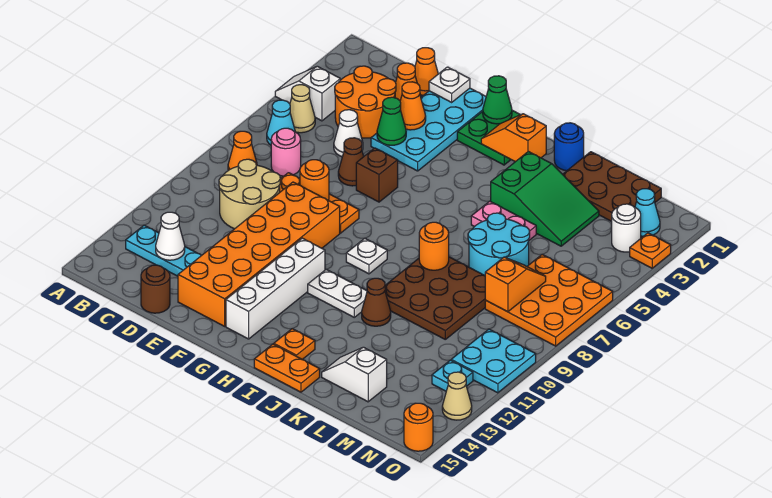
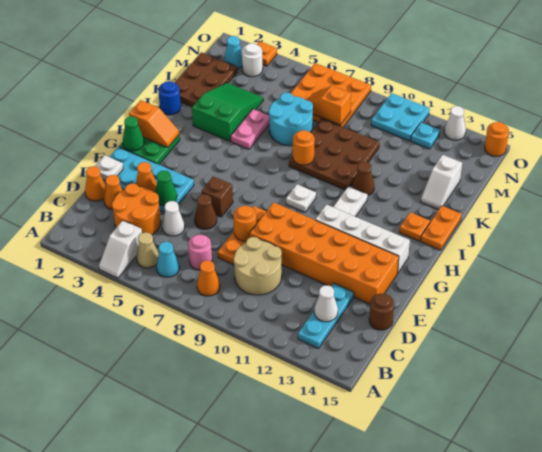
orange slope H2:I2 level 2 top I -> orange slope H1:H2 level 2 top 1
tan cone O13 level 1 -> white cone O13 level 1

